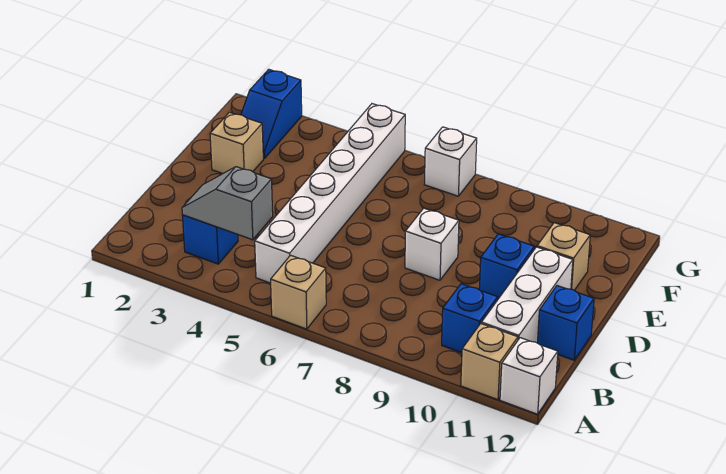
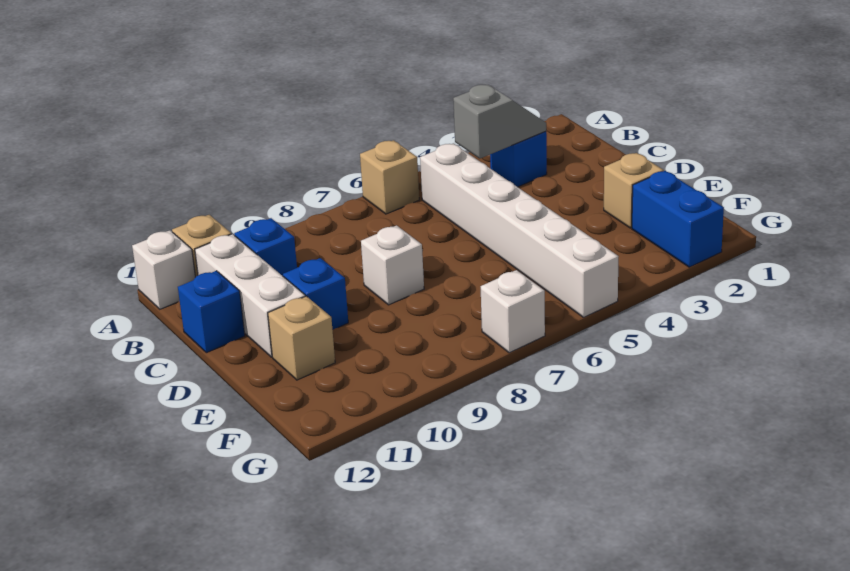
blue slope F2:G2 level 1 top G -> blue brick F2:G2 level 1

